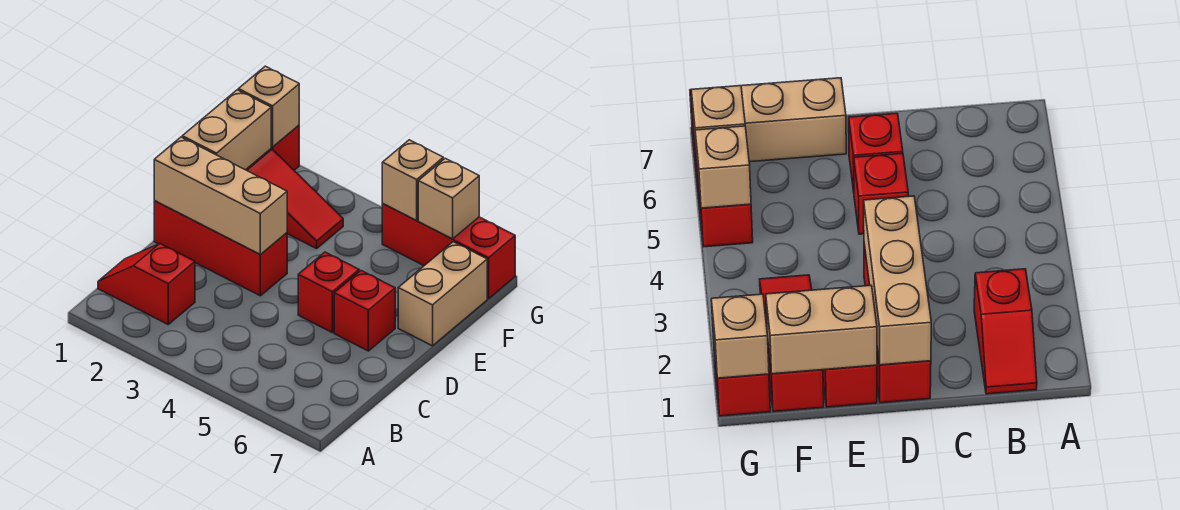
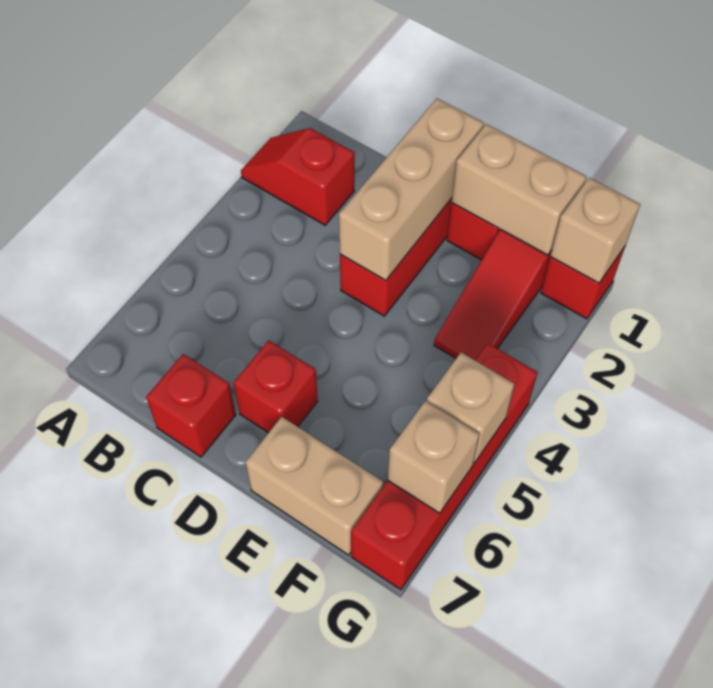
red slope B1:B2 level 1 top 2 -> red slope A2:B2 level 1 top B
red brick D5 level 1 -> red brick C7 level 1
red brick G5:G7 level 1 -> red brick G4:G7 level 1

